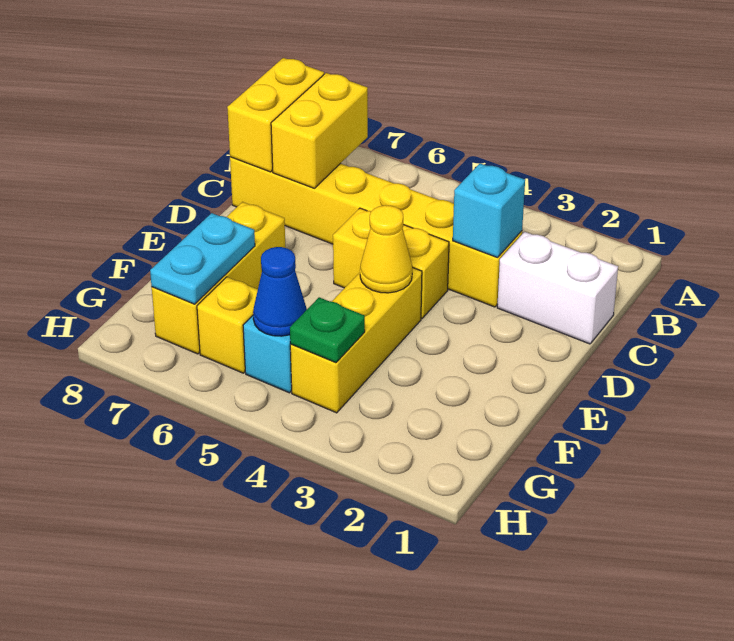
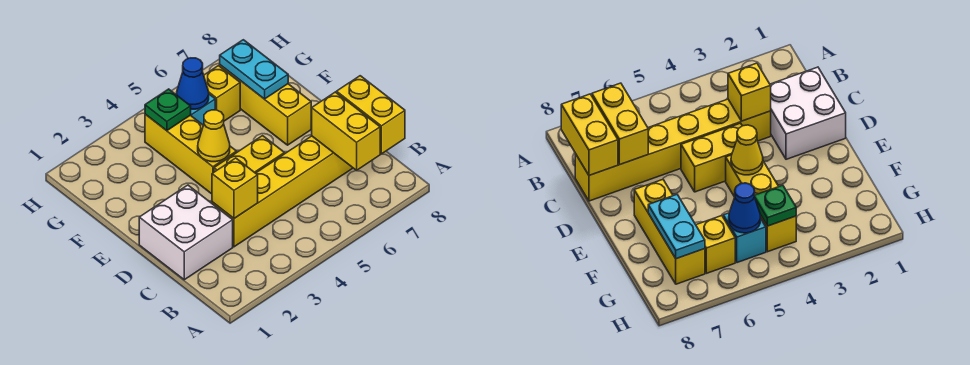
white brick C1:C2 level 1 -> white brick C1:D2 level 1
cyan brick C3 level 2 -> yellow brick C3 level 2

